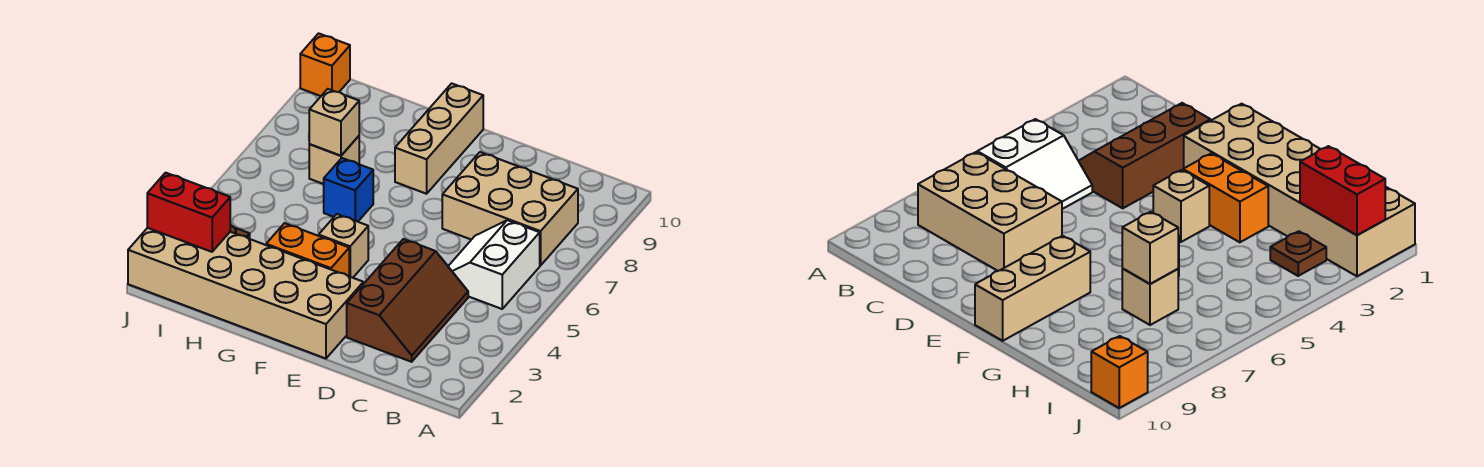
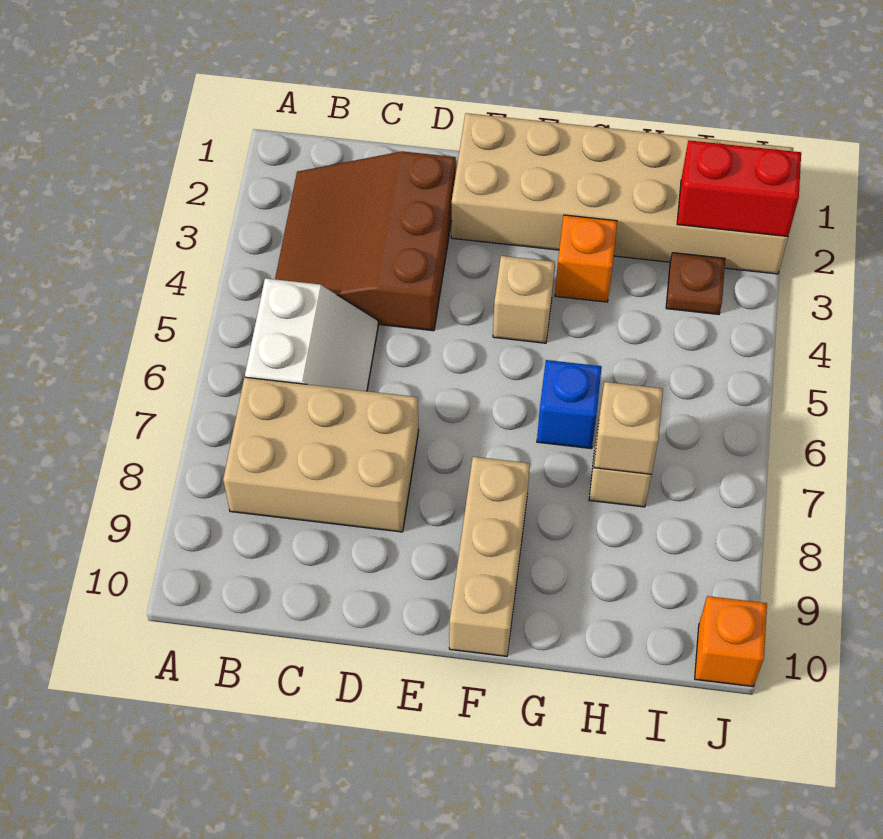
brown slope C2:D4 level 1 top D -> brown slope B2:D4 level 1 top D
orange brick F3:G3 level 1 -> orange brick G3 level 1

